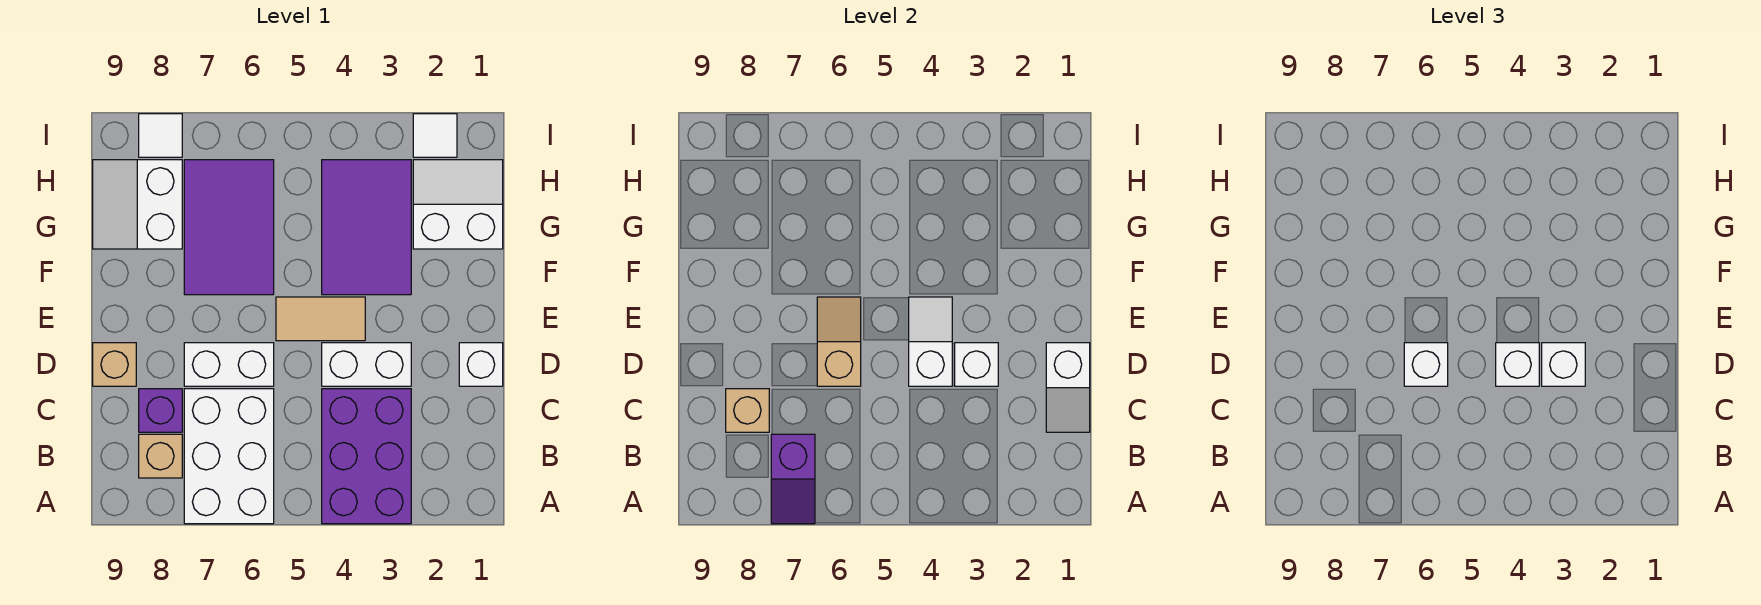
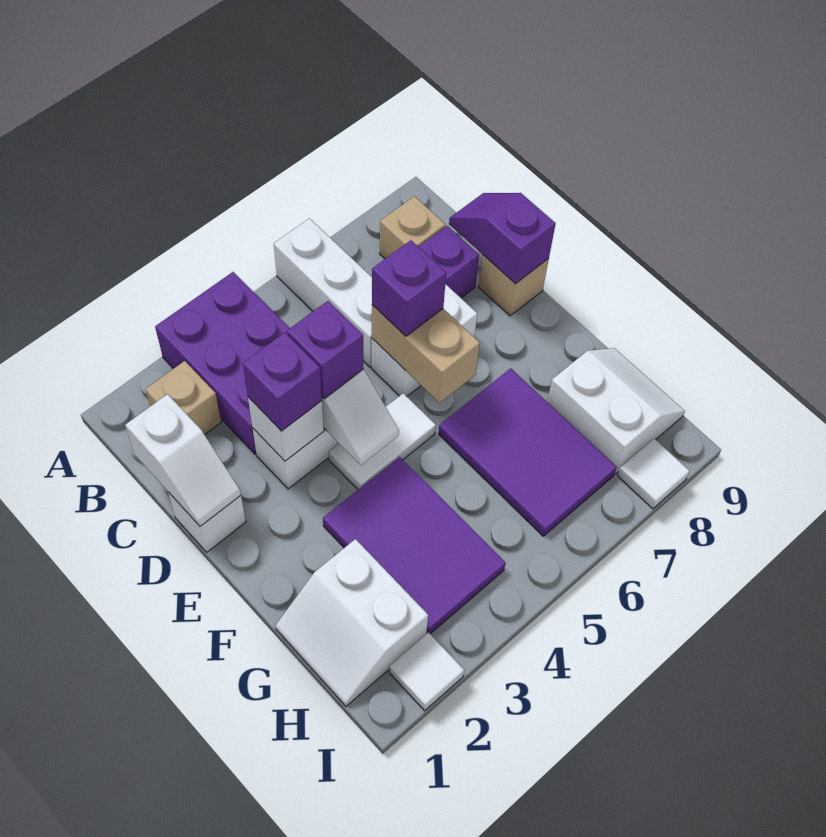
white brick A6:C7 level 1 -> white brick A6:C6 level 1
purple slope A7:B7 level 2 top B -> purple slope C9:D9 level 2 top D
white slope C1:D1 level 2 top D -> white slope C1:D1 level 2 top C
tan brick C8 level 2 -> tan brick B2 level 1
white brick D3 level 3 -> purple brick D3 level 3
white brick D4 level 3 -> purple brick D4 level 3
tan slope D6:E6 level 2 top D -> tan brick D6:E6 level 2
white brick D6 level 3 -> purple brick D6 level 3
tan tile E4:E5 level 1 -> white tile E4:E5 level 1
white slope G1:H2 level 1 top G -> white slope G1:H2 level 1 top 2

